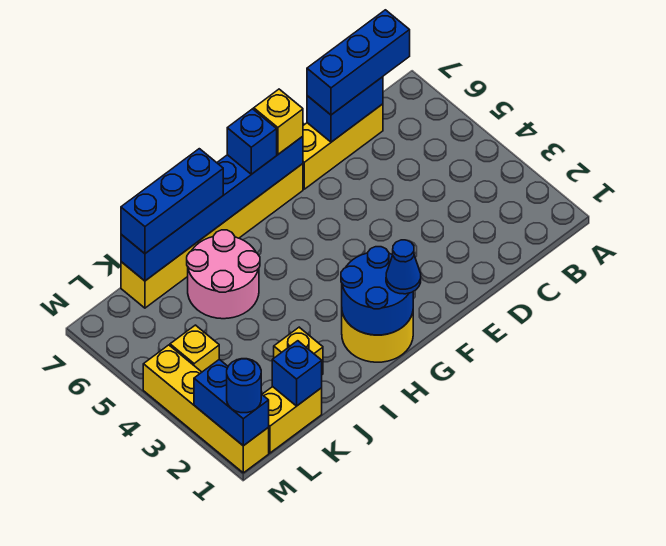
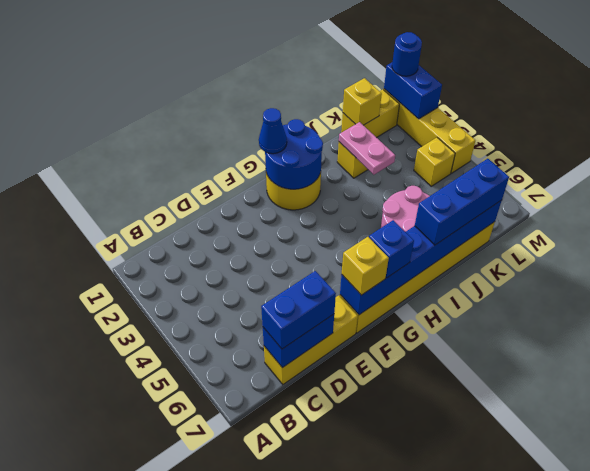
blue brick B7:D7 level 3 -> blue brick C7:D7 level 3
none -> pink plate J2:J3 level 2
blue brick K1 level 2 -> yellow brick K1 level 2

